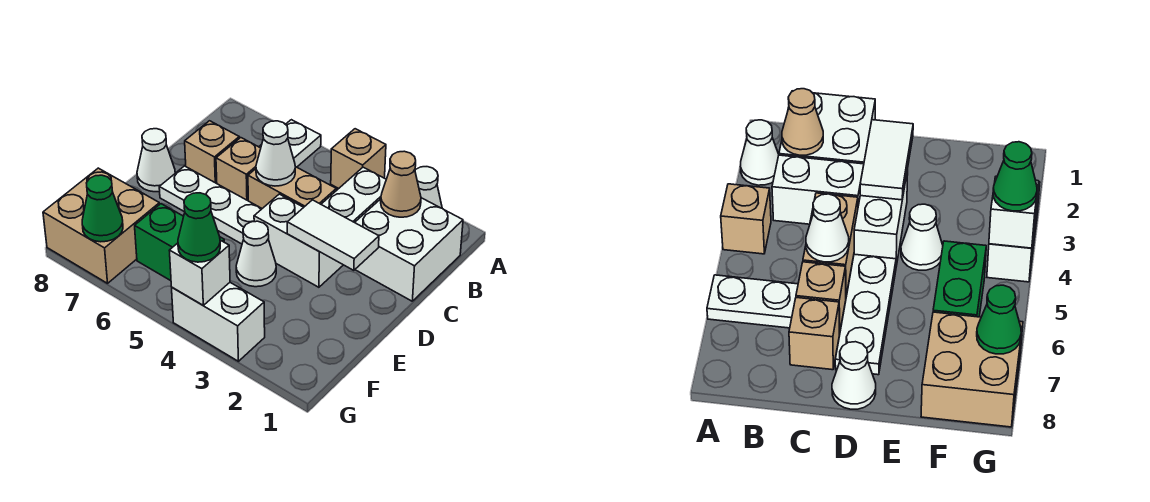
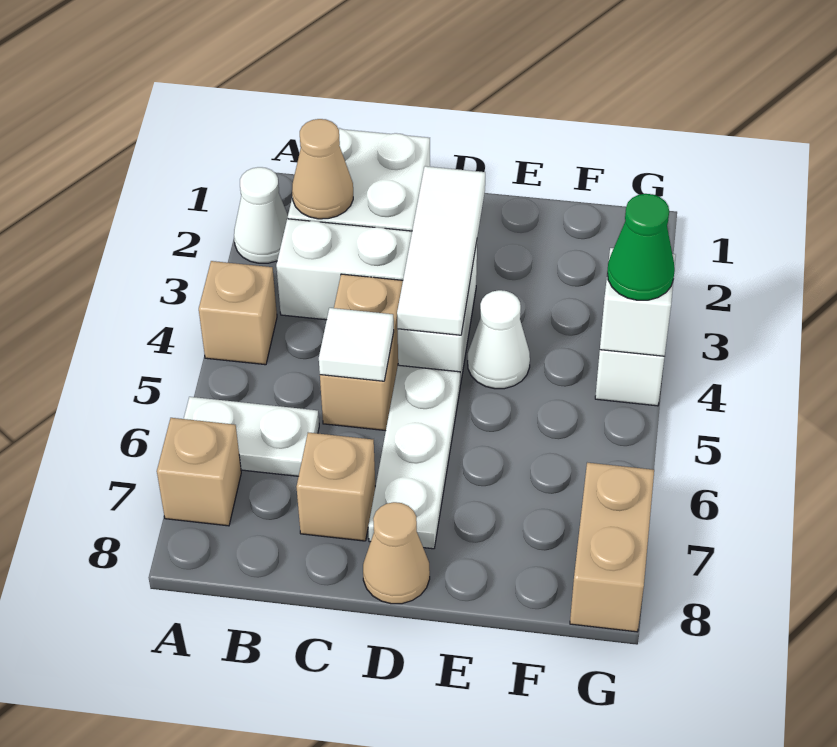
white cone C5 level 2 -> white tile C5 level 2
tan brick C6 level 1 -> tan brick A7 level 1
white tile D2:D3 level 2 -> white tile D2:D4 level 2
white cone D8 level 1 -> tan cone D8 level 1
green brick F5:F6 level 1 -> none
tan brick F7:G8 level 1 -> tan brick G7:G8 level 1
green cone G7 level 2 -> none

